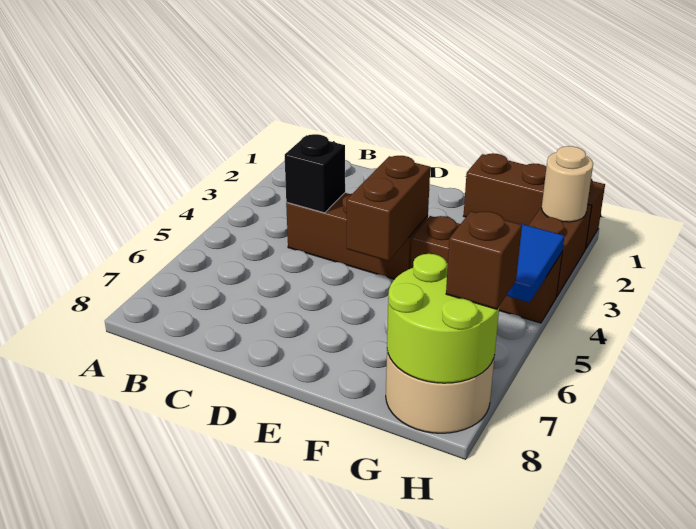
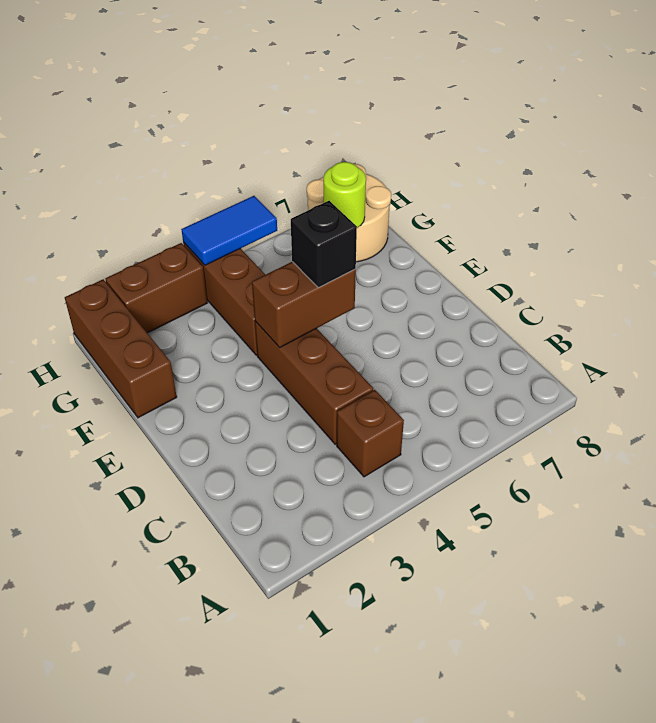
black brick C4 level 2 -> black brick E5 level 3
lime round brick G7:H8 level 2 -> lime round brick G7 level 2
tan round brick H2 level 2 -> none
brown brick H7 level 3 -> brown brick B4 level 1

